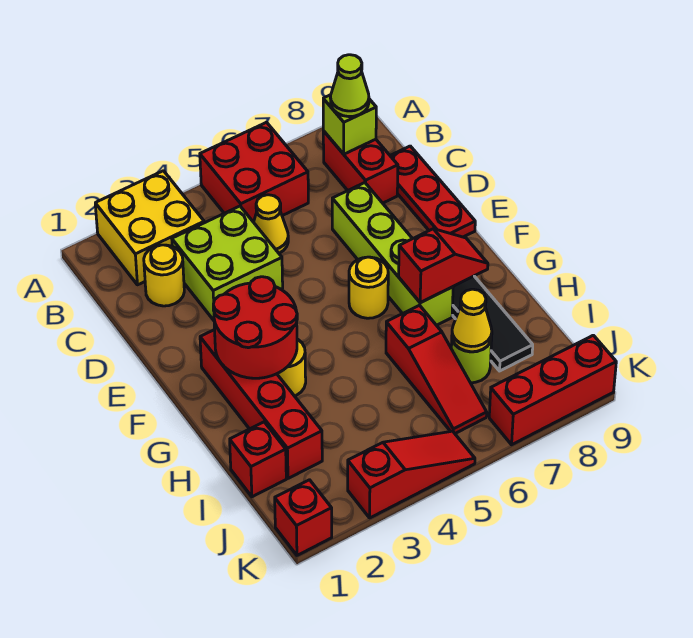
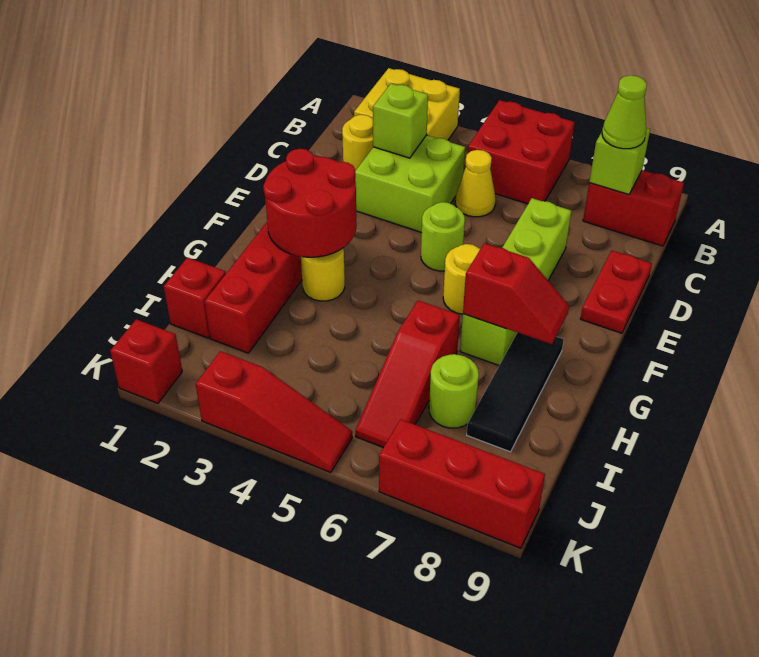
red brick B8:C8 level 1 -> red brick B8:B9 level 1
none -> lime brick C3 level 2
red plate C9:E9 level 1 -> red plate D9:E9 level 1
none -> lime round brick E5 level 1
yellow cone I7 level 2 -> none

